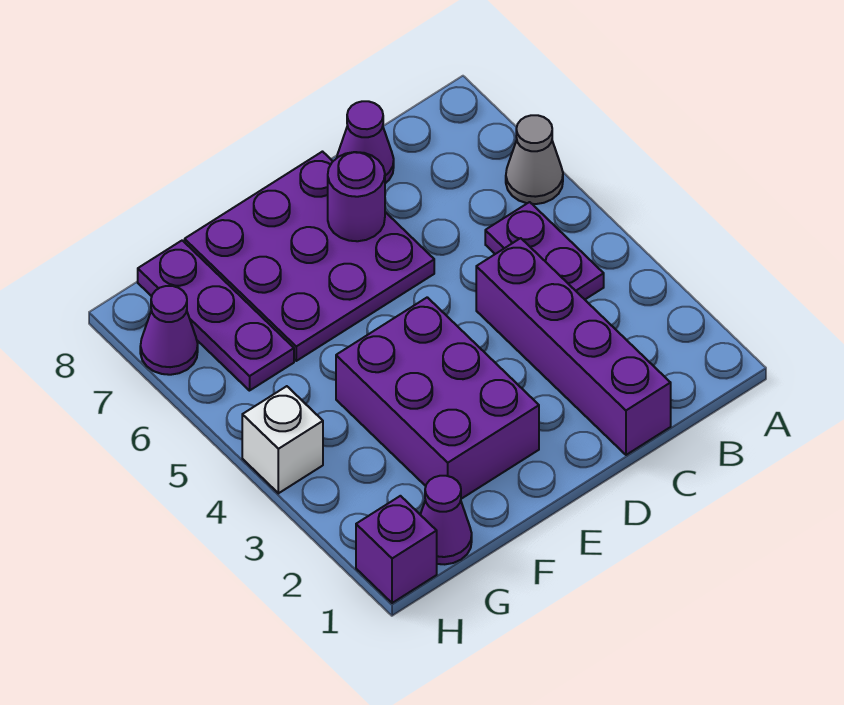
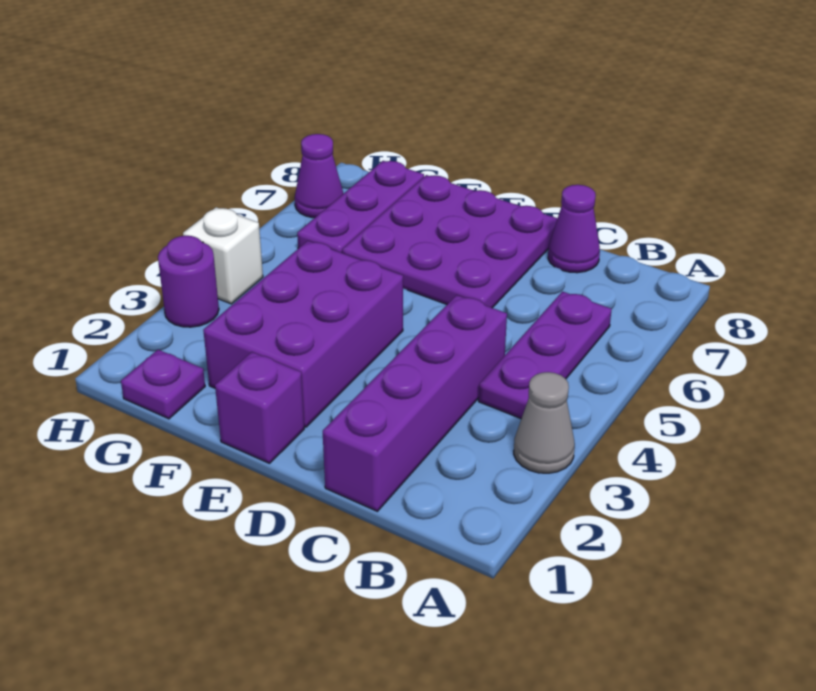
grey cone A6 level 1 -> grey cone A3 level 1
purple plate B4:B5 level 1 -> purple plate B4:B6 level 1
purple round brick D7 level 2 -> purple round brick H3 level 1
purple cone G1 level 1 -> purple plate G1 level 1
purple brick H1 level 1 -> purple brick E1 level 1

